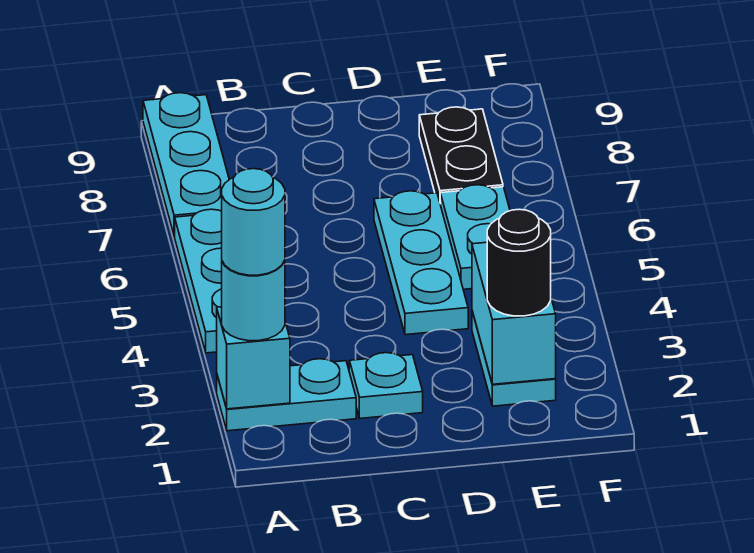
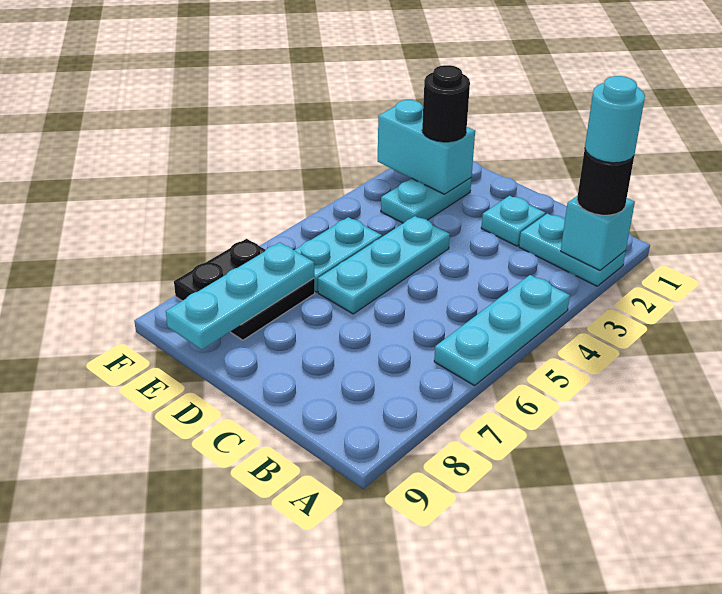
cyan round brick A2 level 3 -> black round brick A2 level 3
cyan plate A7:A9 level 1 -> cyan plate E7:E9 level 2
cyan brick E2:E3 level 2 -> cyan brick E2:F2 level 2
black plate E7:E8 level 1 -> black plate E7:F8 level 1

